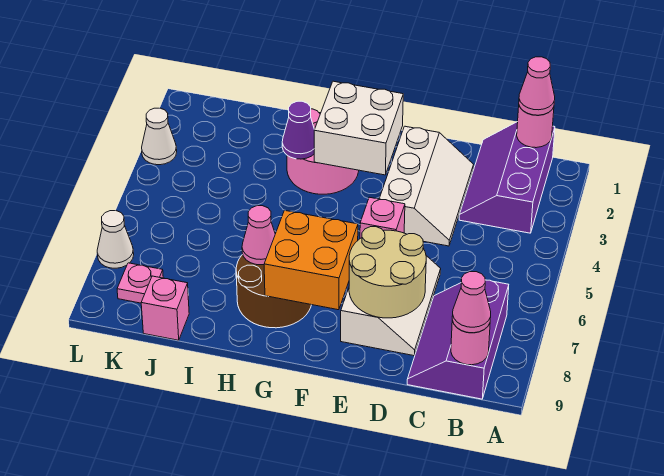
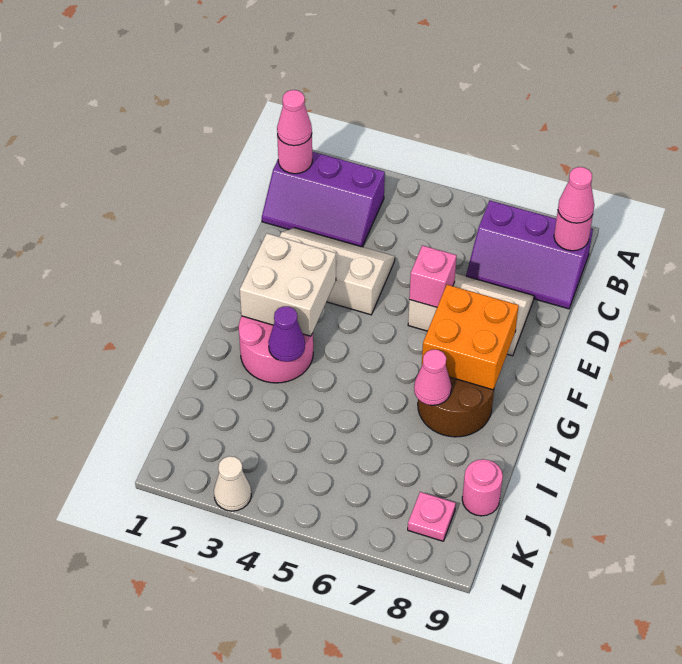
tan round brick D7:E8 level 2 -> none
pink brick J9 level 1 -> pink round brick J9 level 1
white cone L7 level 1 -> none

